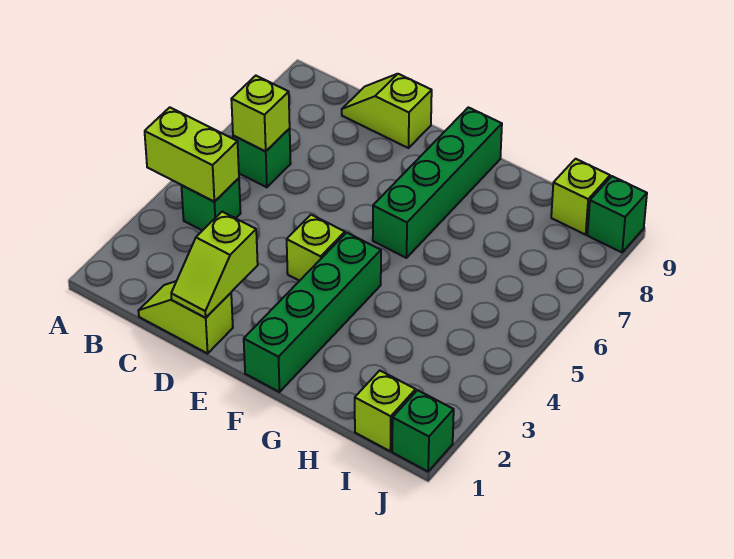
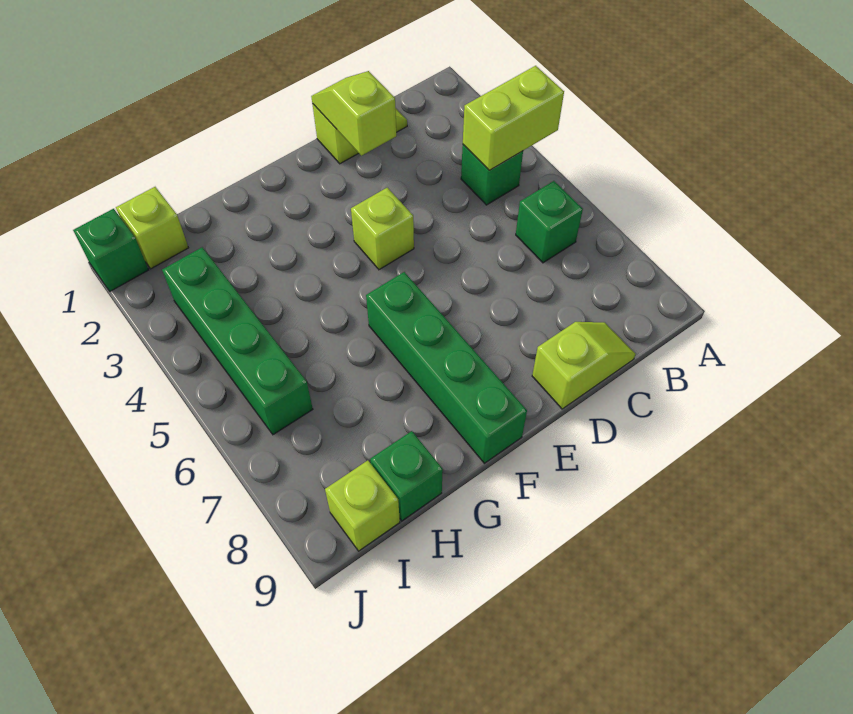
lime brick B6 level 2 -> none
green brick F1:F4 level 1 -> green brick I3:I6 level 1
green brick J9 level 1 -> green brick H9 level 1

